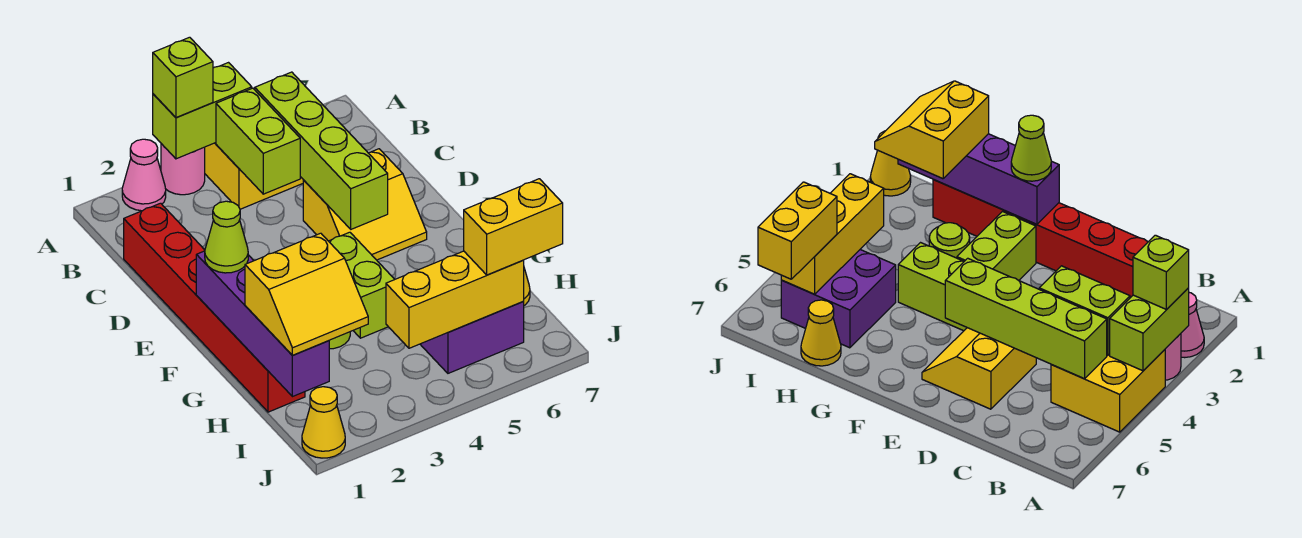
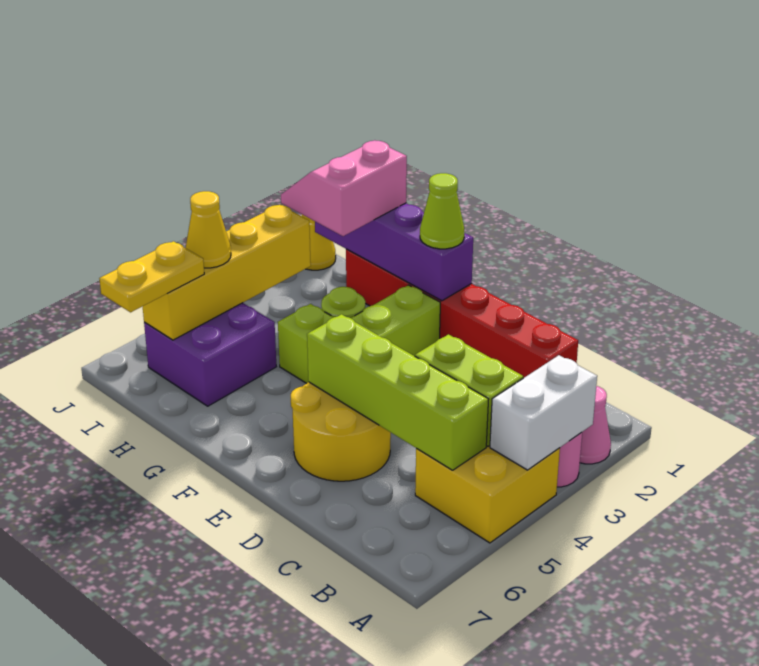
lime brick A3:A4 level 2 -> white brick A3:A4 level 2
lime brick A3 level 3 -> none
yellow slope D5:E6 level 1 top D -> yellow round brick D5:E6 level 1
yellow slope H1:I2 level 3 top H -> pink slope H1:I2 level 3 top H
yellow cone H7 level 1 -> yellow cone I5 level 3
yellow brick I4:I6 level 2 -> yellow brick I3:I6 level 2
yellow brick I6:I7 level 3 -> yellow plate I6:I7 level 3

